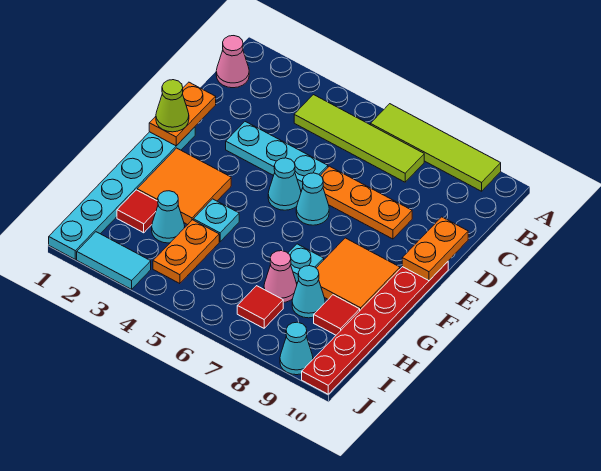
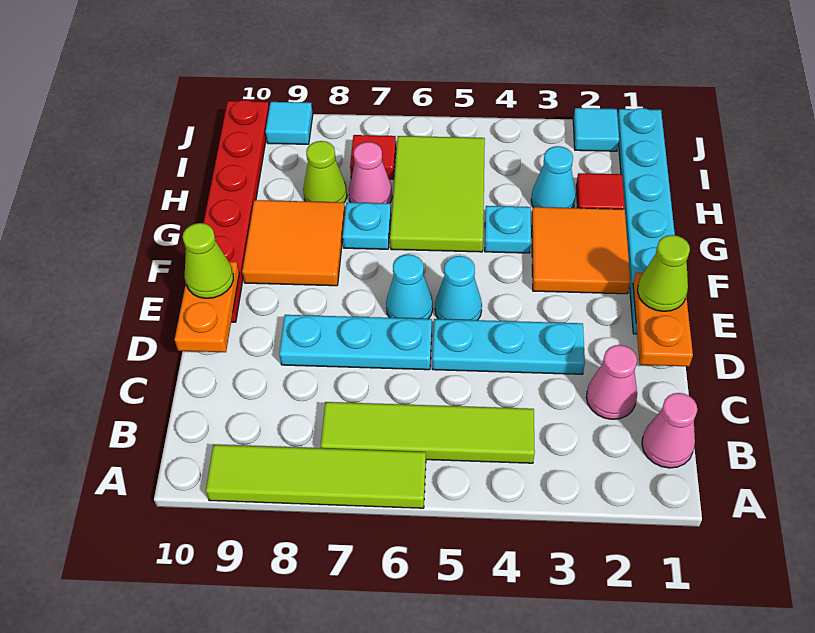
none -> pink cone C2 level 1
orange plate D6:D8 level 1 -> cyan plate D6:D8 level 1
none -> lime cone E10 level 3
none -> lime tile G5:I6 level 1
orange plate H4:I4 level 1 -> none
cyan cone H8 level 1 -> lime cone H8 level 1
red tile H9 level 1 -> none
cyan tile J2:J3 level 1 -> cyan tile J2 level 1
cyan cone J9 level 1 -> cyan tile J9 level 1

